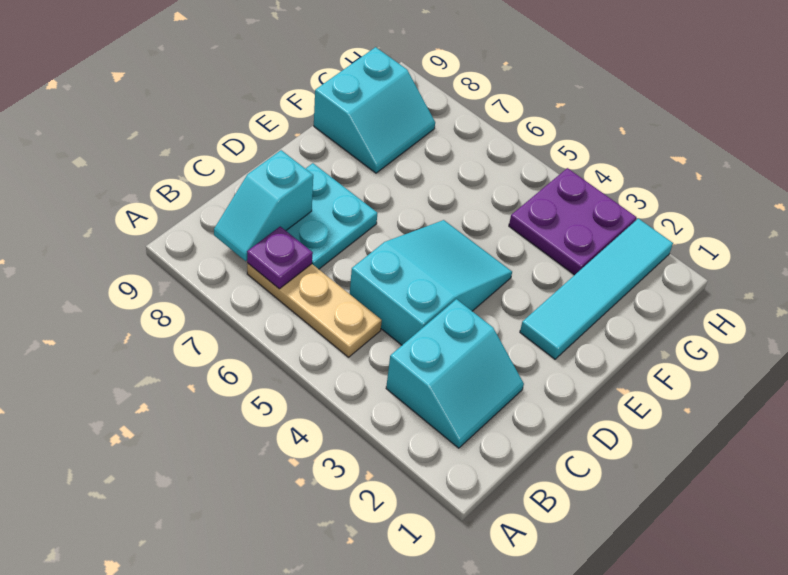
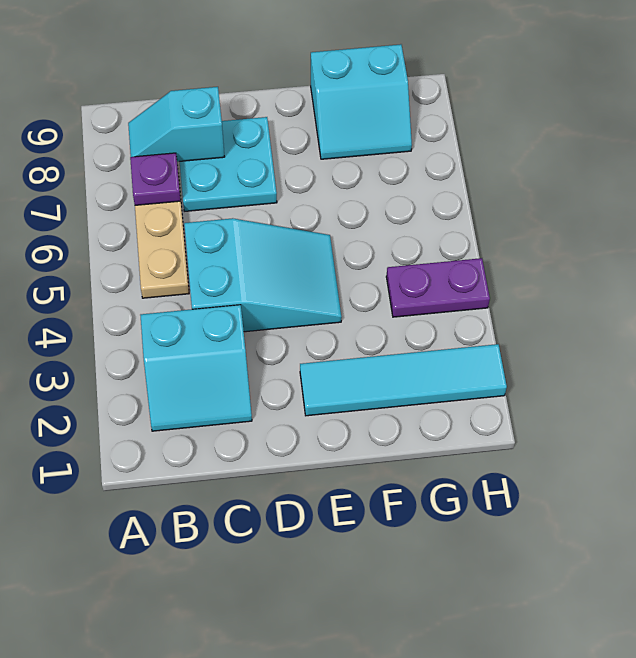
purple plate G3:H4 level 1 -> purple plate G4:H4 level 1

